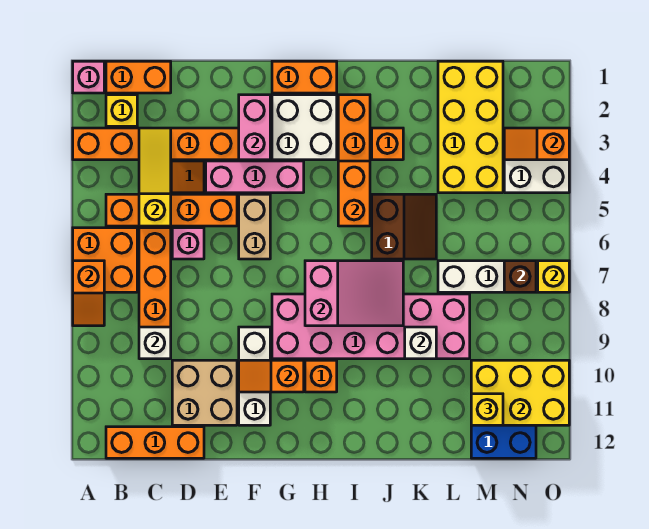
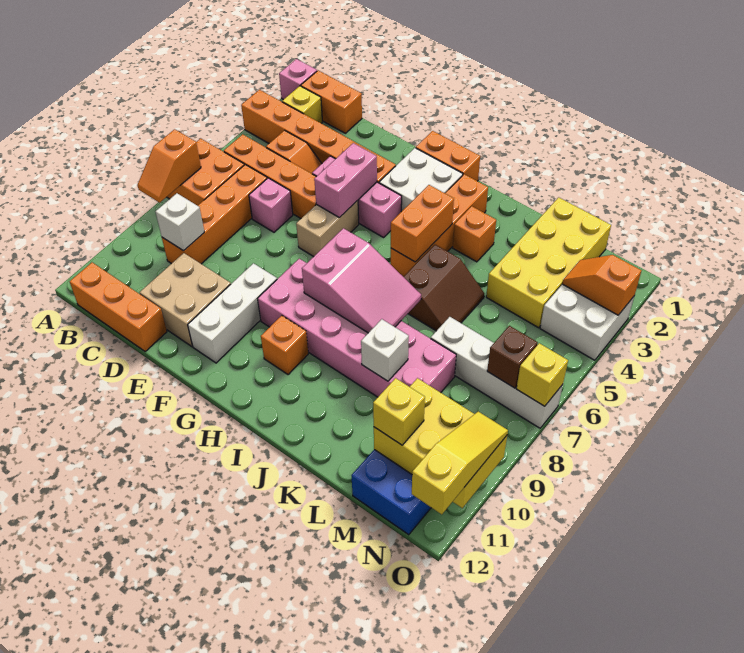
yellow slope C3:C5 level 2 top 5 -> yellow slope O10:O12 level 3 top 12
pink brick F2:F3 level 2 -> pink brick F4:F5 level 2
orange slope F10:G10 level 2 top G -> none

